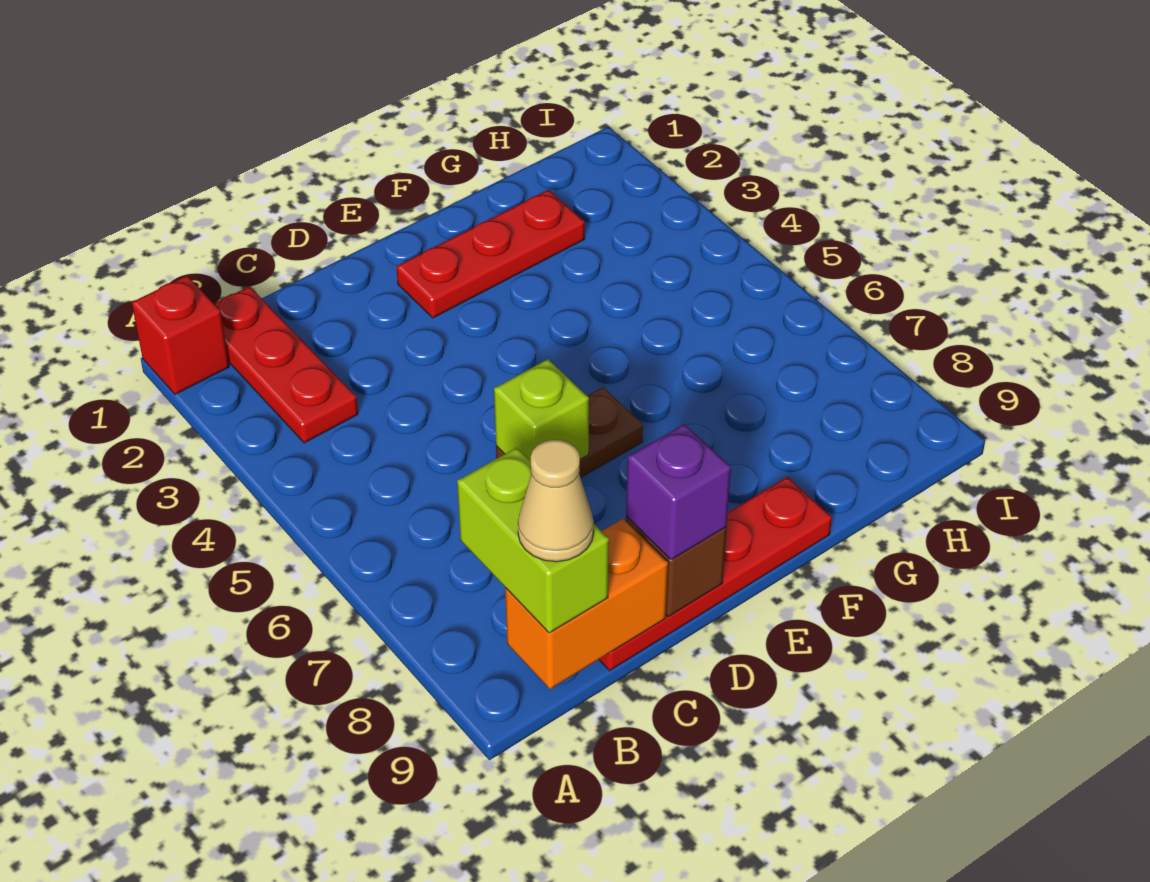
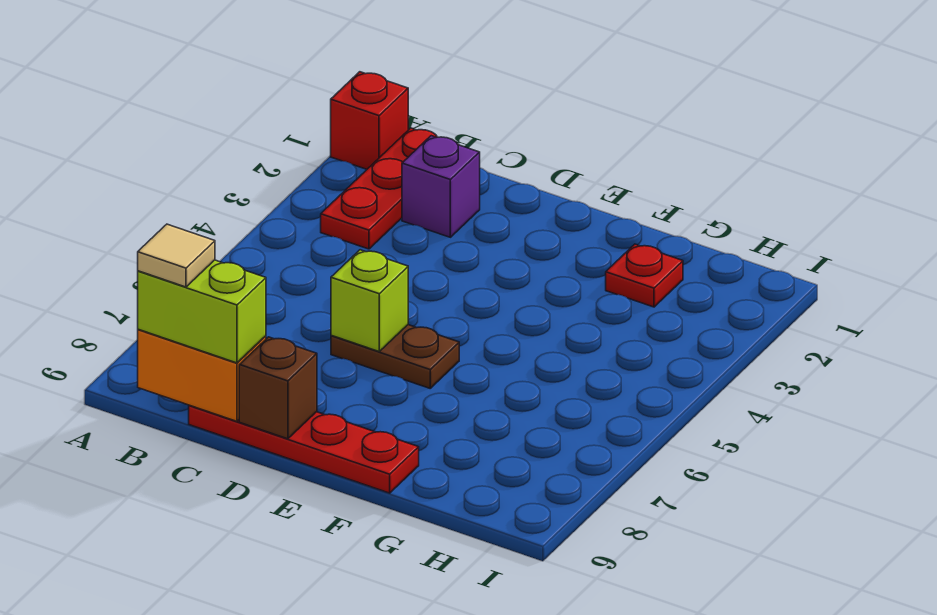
lime brick B8:B9 level 3 -> lime brick B9:C9 level 3
tan cone B9 level 4 -> tan tile B9 level 4
purple brick D9 level 3 -> purple brick C2 level 1
red plate E2:G2 level 1 -> red plate G2 level 1

